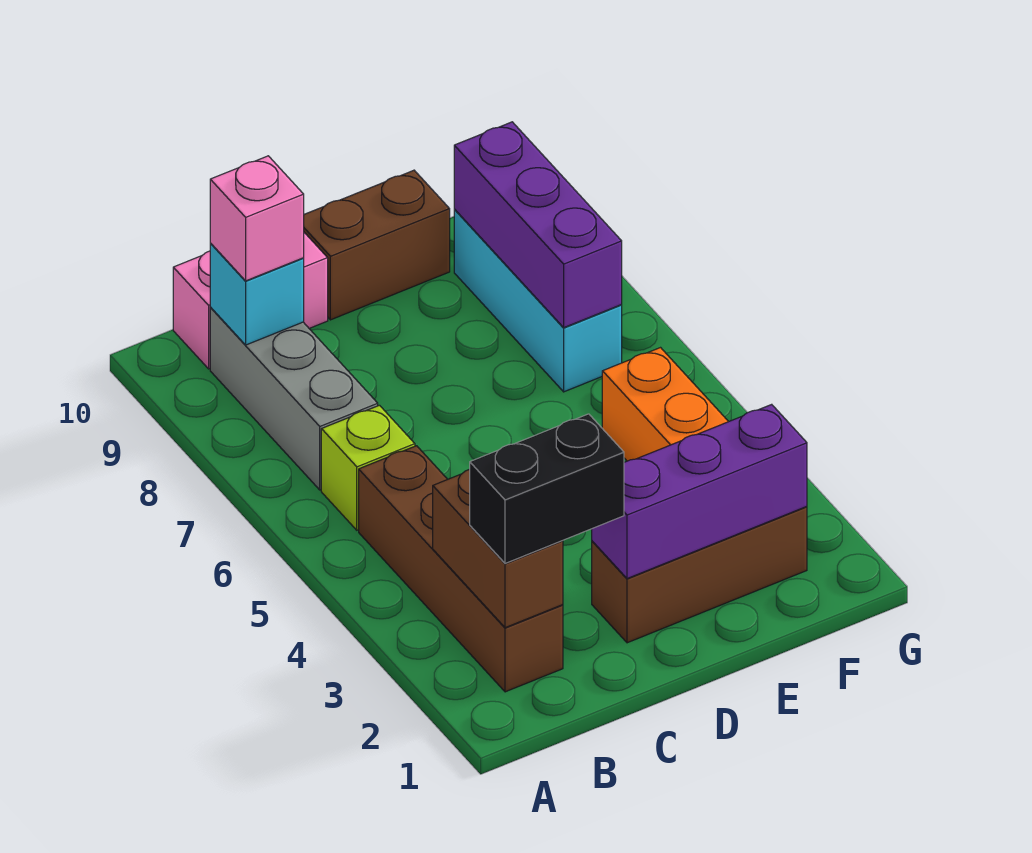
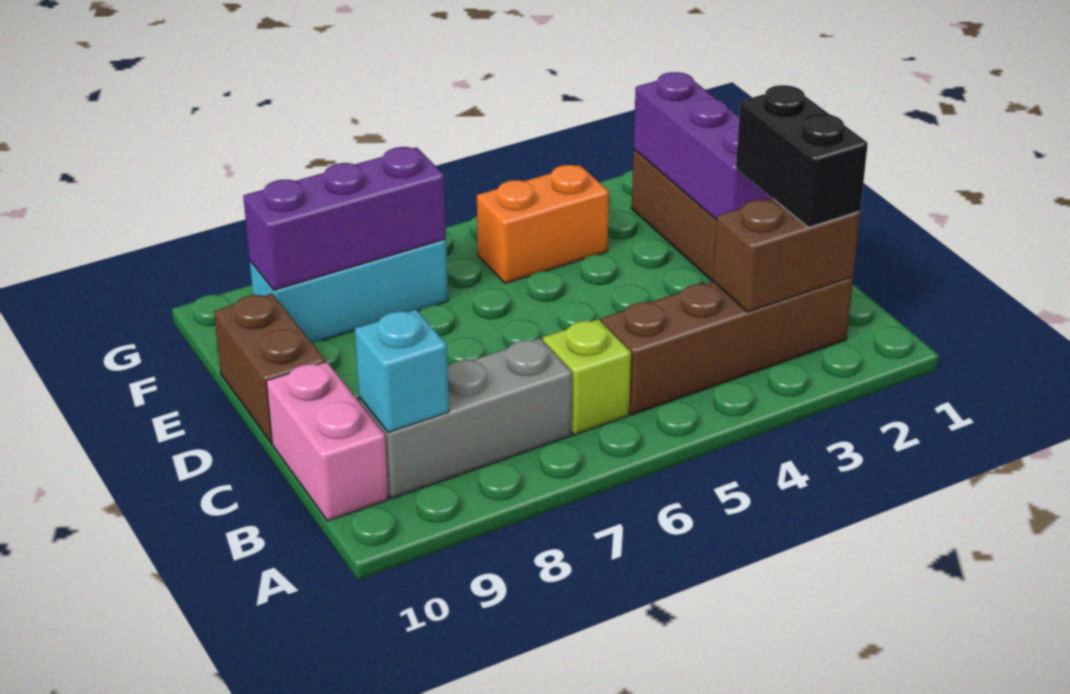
pink brick B9 level 3 -> none

